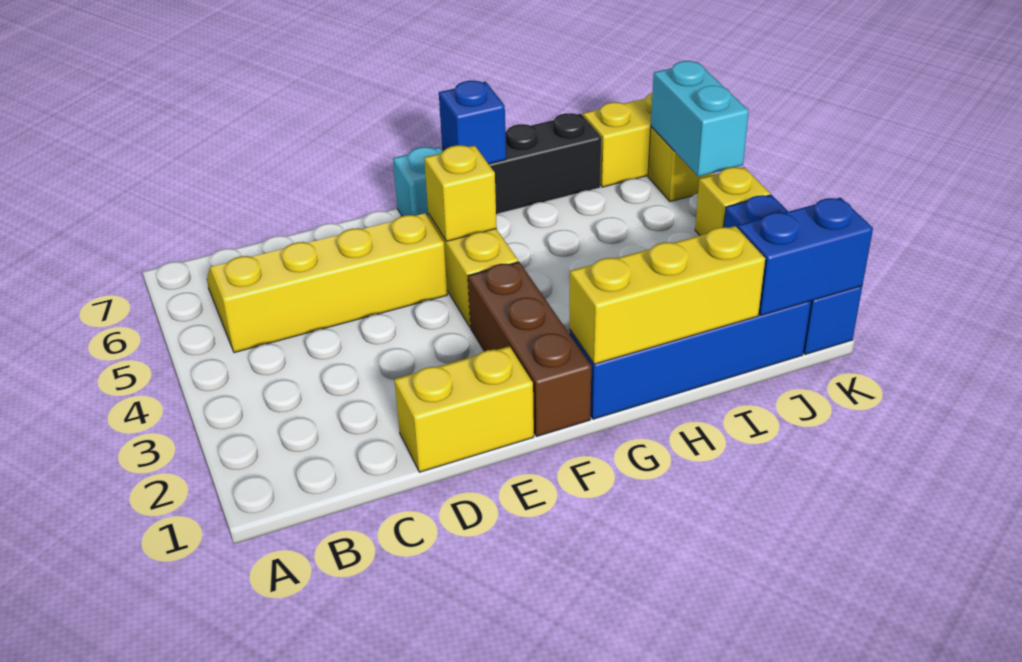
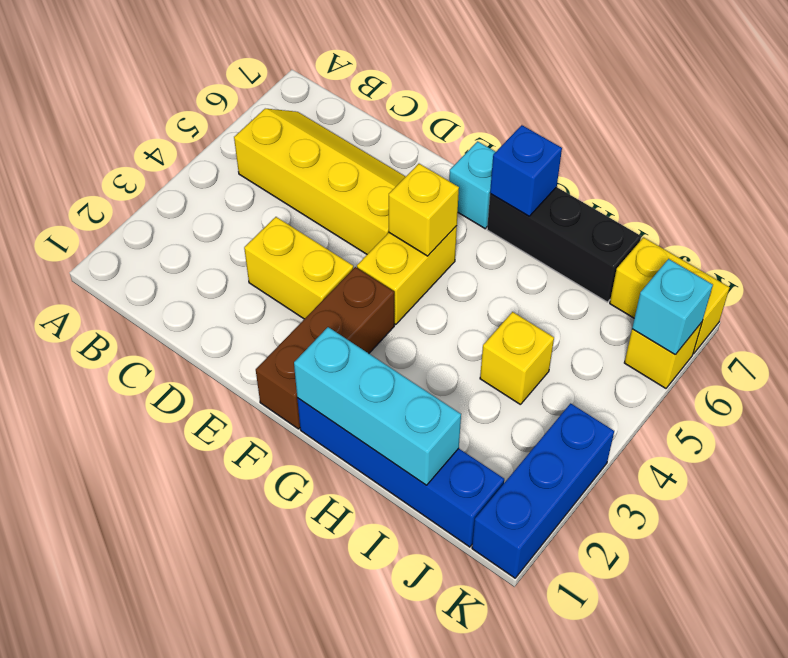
yellow brick D1:E1 level 1 -> yellow brick D3:E3 level 1
yellow brick G1:I1 level 2 -> cyan brick G1:I1 level 2
blue brick J1:K1 level 2 -> none
yellow brick K4 level 1 -> yellow brick I4 level 1
cyan brick K5:K6 level 2 -> cyan brick K6 level 2

